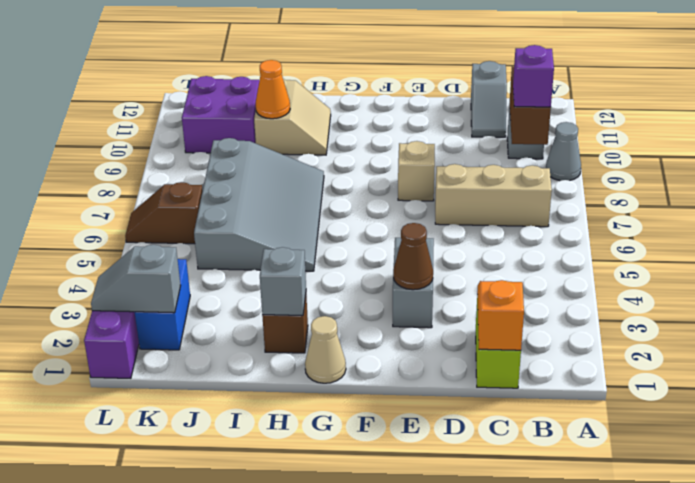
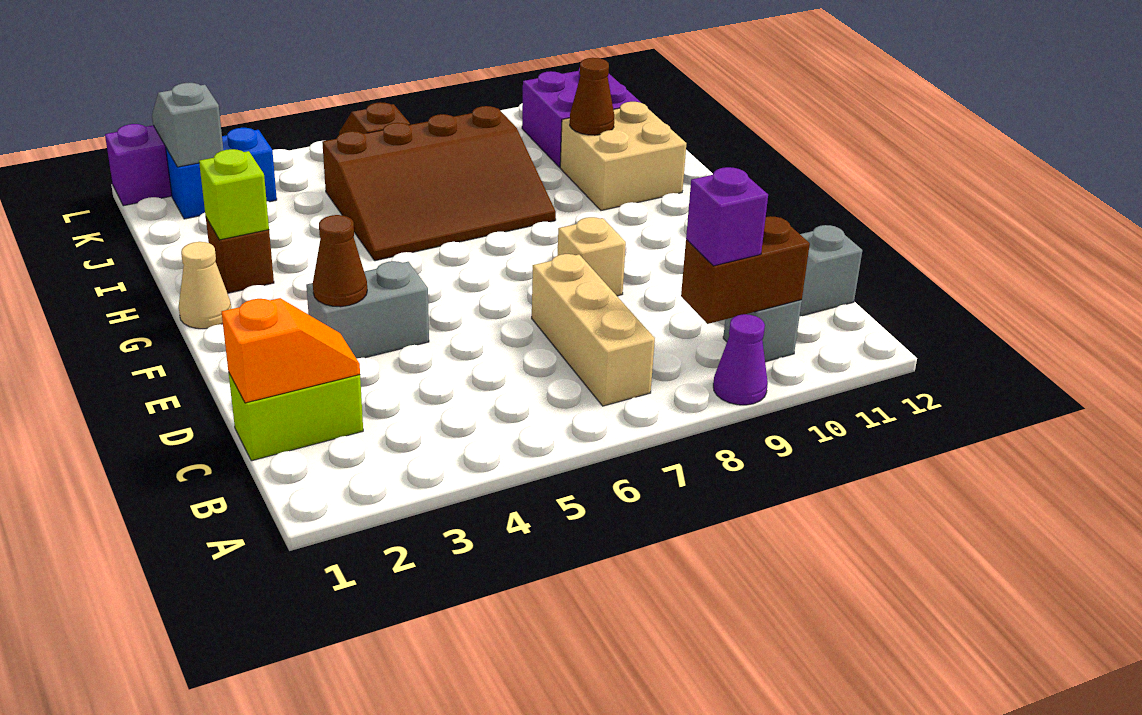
grey cone A9 level 1 -> purple cone A9 level 1
grey brick H2 level 2 -> lime brick H2 level 2
grey slope H5:J8 level 1 top J -> brown slope H5:J8 level 1 top J
tan slope H10:I11 level 1 top I -> tan brick H10:I11 level 1
orange cone I10 level 2 -> brown cone I10 level 2

